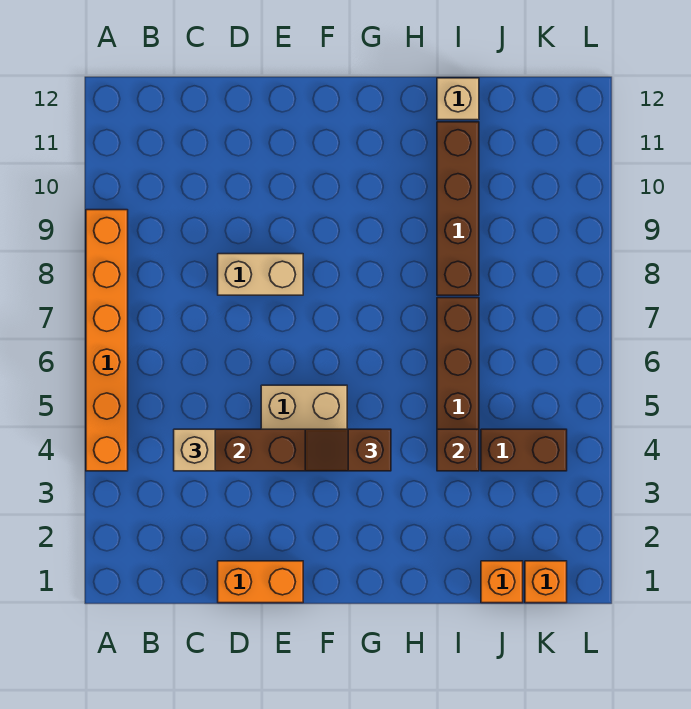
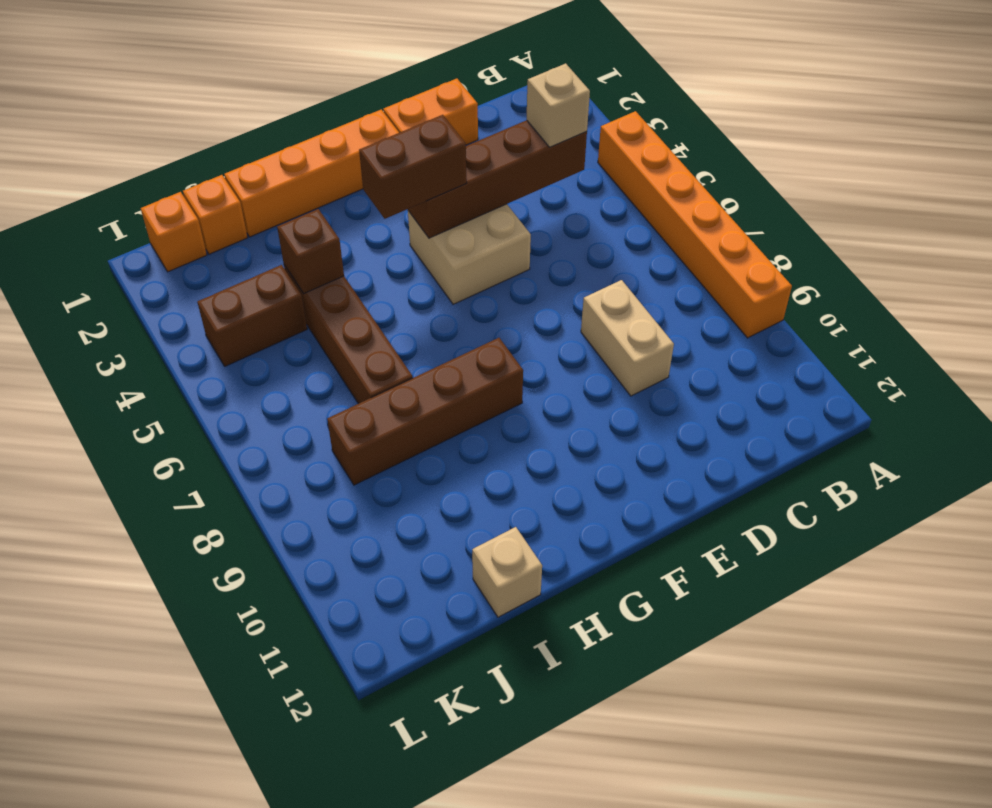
tan brick D8:E8 level 1 -> tan brick D8:D9 level 1
none -> orange brick F1:I1 level 1
brown slope F4:G4 level 3 top G -> brown brick F4:G4 level 3
brown brick I8:I11 level 1 -> brown brick G8:J8 level 1

